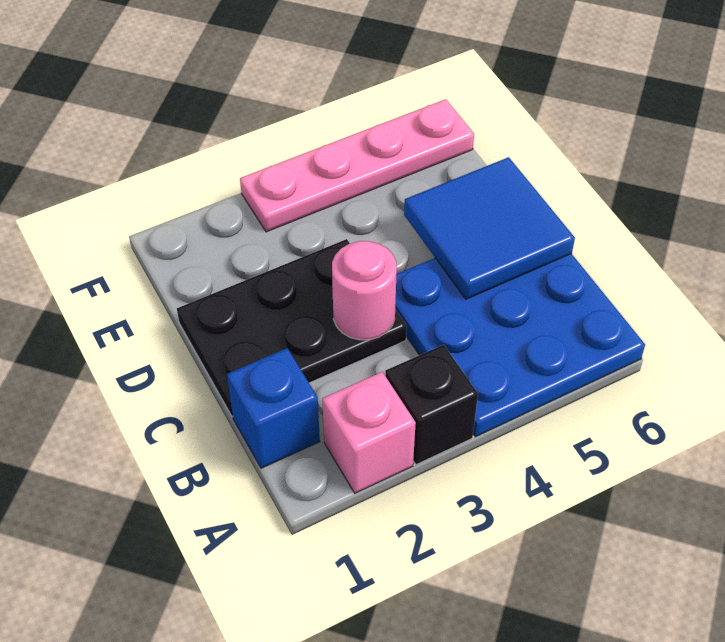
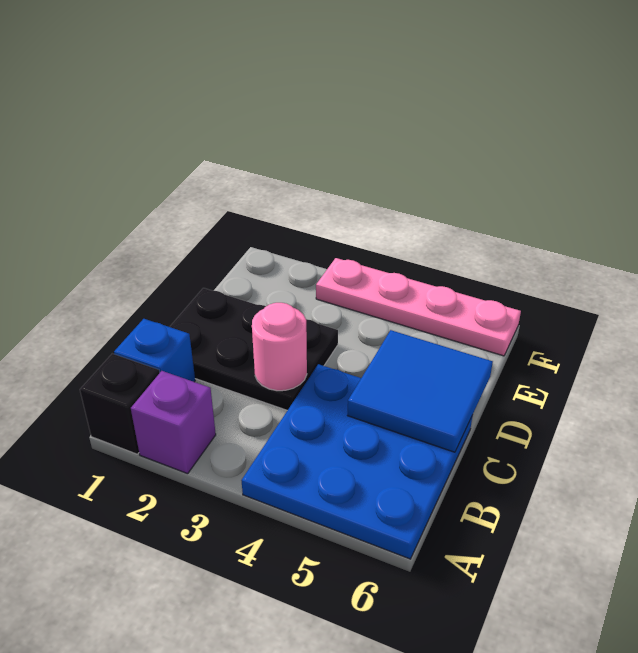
pink brick A2 level 1 -> purple brick A2 level 1
black brick A3 level 1 -> black brick A1 level 1

